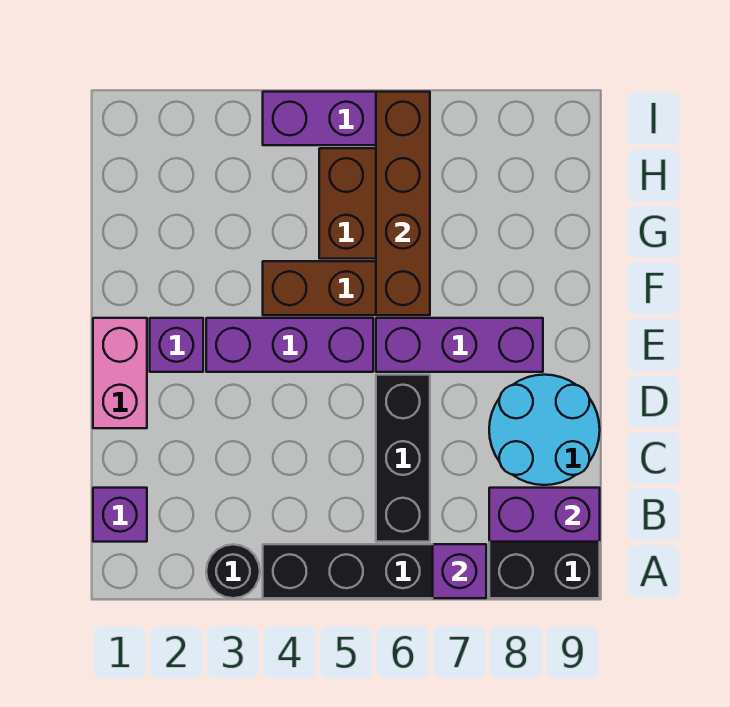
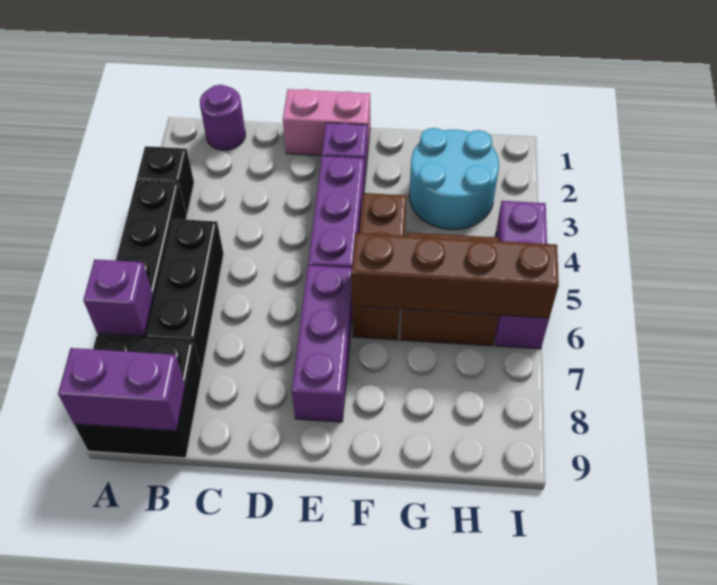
black round brick A3 level 1 -> black brick A3 level 1
purple brick B1 level 1 -> purple round brick B1 level 1
black brick B6:D6 level 1 -> black brick B5:B7 level 1
purple brick B8:B9 level 2 -> purple brick A9:B9 level 2
cyan round brick C8:D9 level 1 -> cyan round brick G2:H3 level 1

